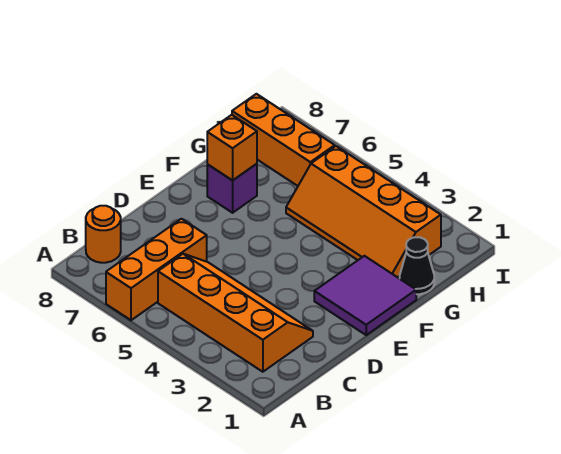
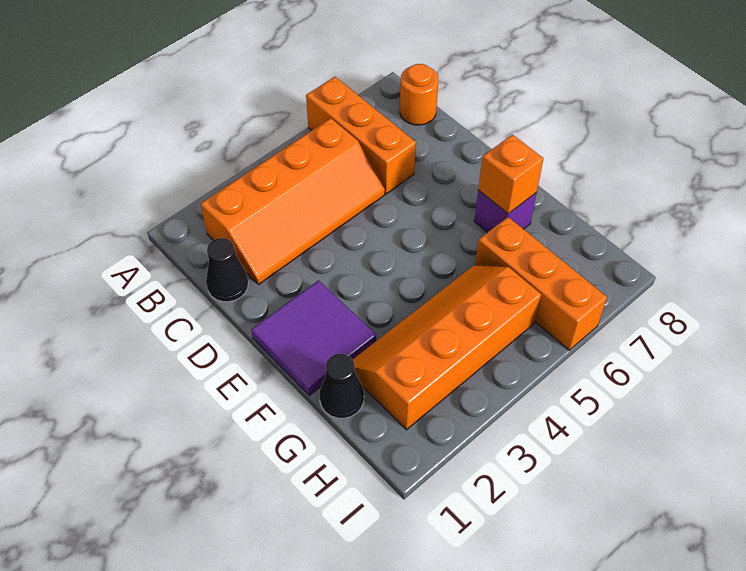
none -> black cone C1 level 1
orange brick H6:H8 level 1 -> orange brick G6:I6 level 1

